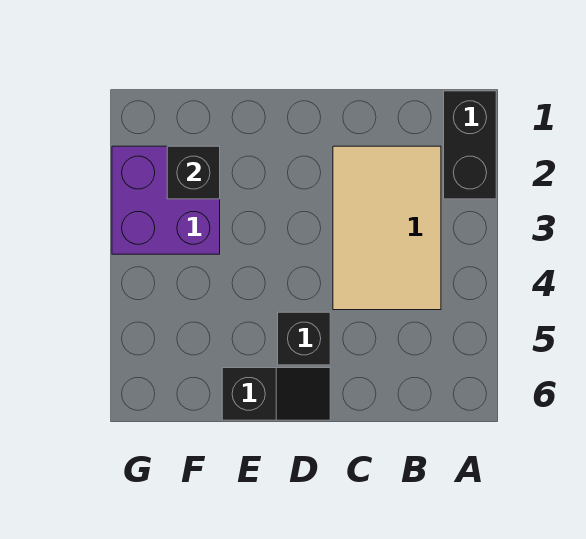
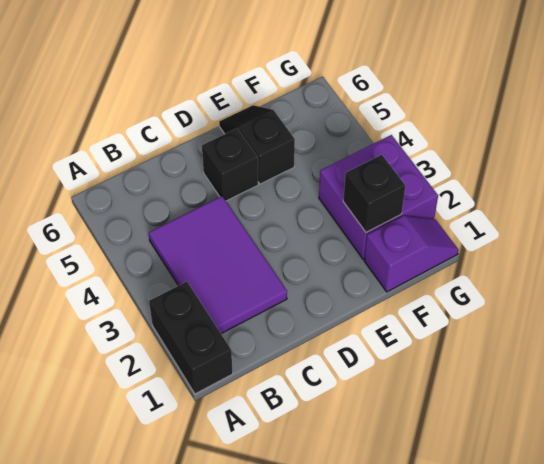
tan tile B2:C4 level 1 -> purple tile B2:C4 level 1
black slope D6:E6 level 1 top E -> black slope E5:E6 level 1 top 5
none -> purple slope F1:G1 level 1 top F

